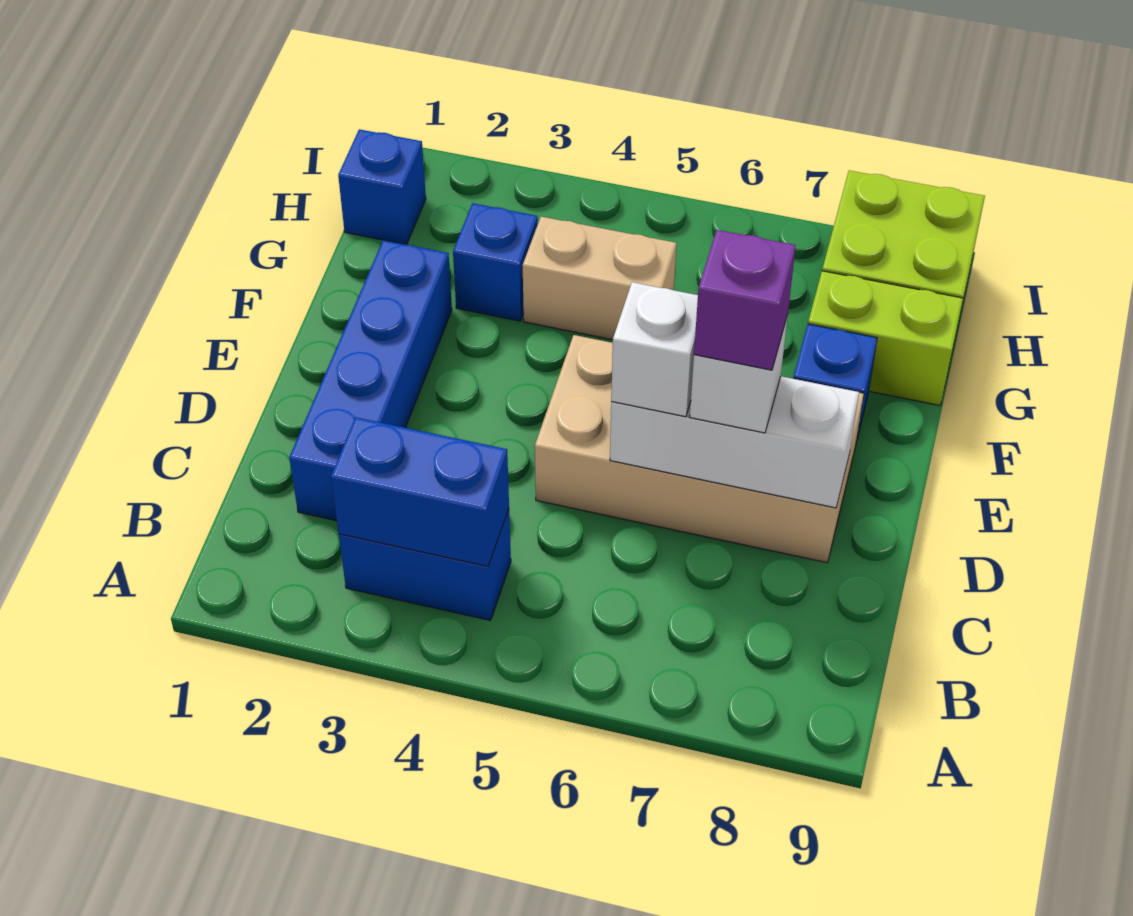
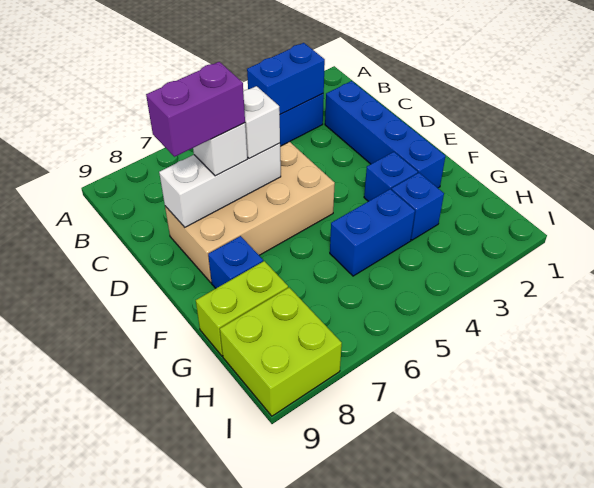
purple brick D7 level 4 -> purple brick D7:D8 level 4
tan brick G4:G5 level 1 -> blue brick G4:G5 level 1
blue brick H1 level 1 -> blue brick F3 level 1

